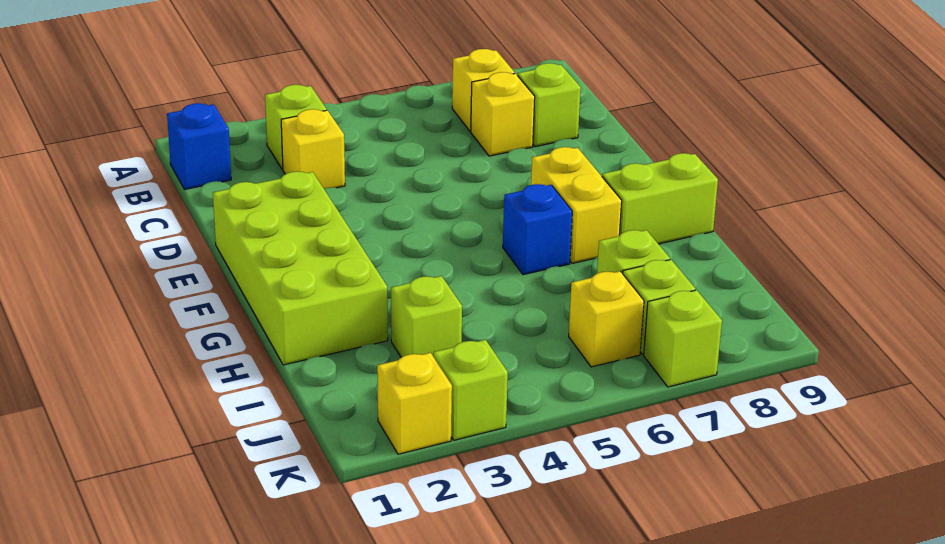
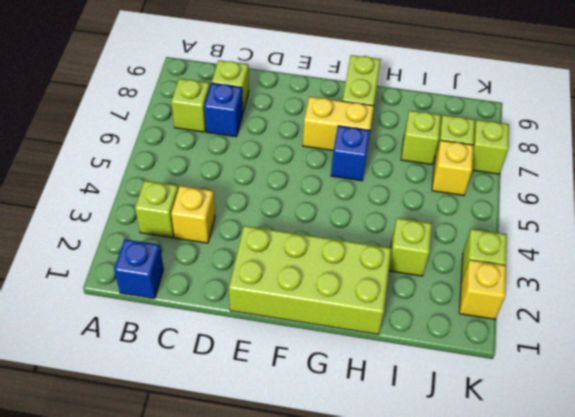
yellow brick B7 level 1 -> lime brick B7 level 1
yellow brick C7 level 1 -> blue brick C7 level 1

